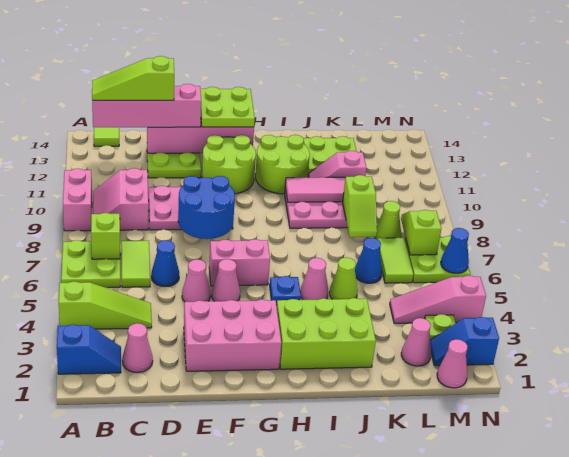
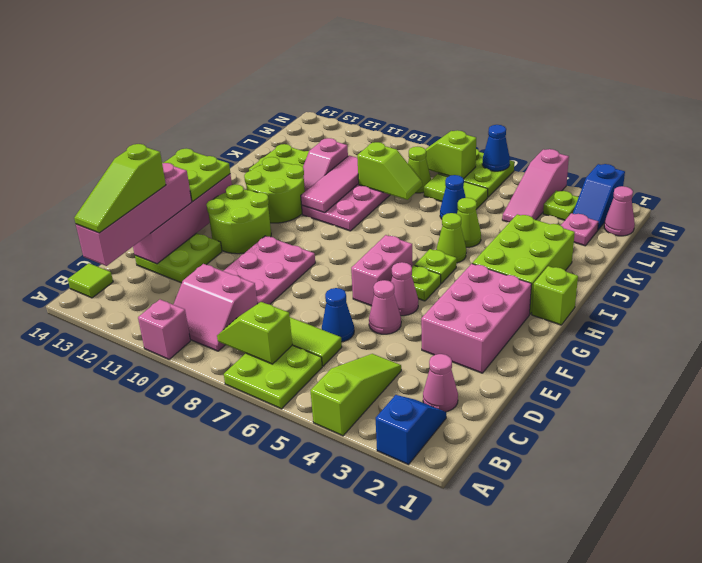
pink brick A9:A10 level 1 -> pink brick A10 level 1
blue round brick E8:F9 level 2 -> none
none -> lime plate G5 level 1
none -> lime brick H1 level 1
blue plate H5 level 1 -> lime plate H5 level 1
pink cone I5 level 1 -> lime cone I5 level 1
pink cone L2 level 1 -> pink plate L2 level 1

